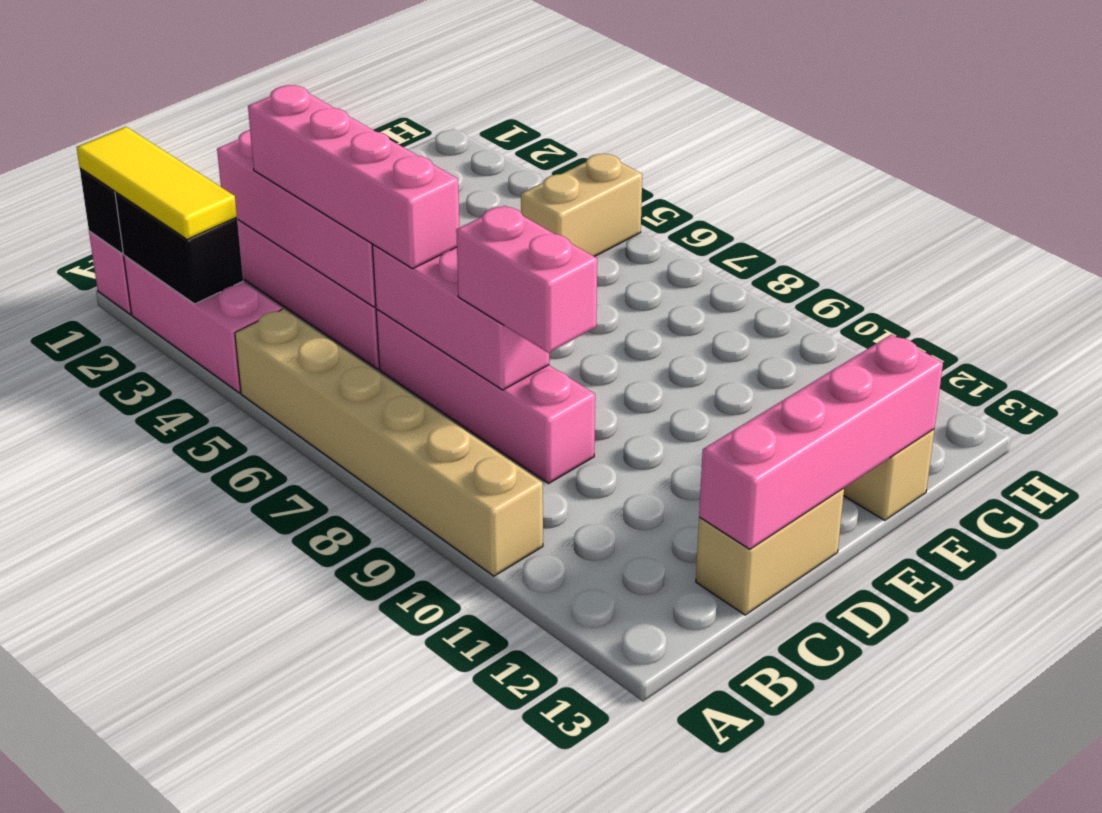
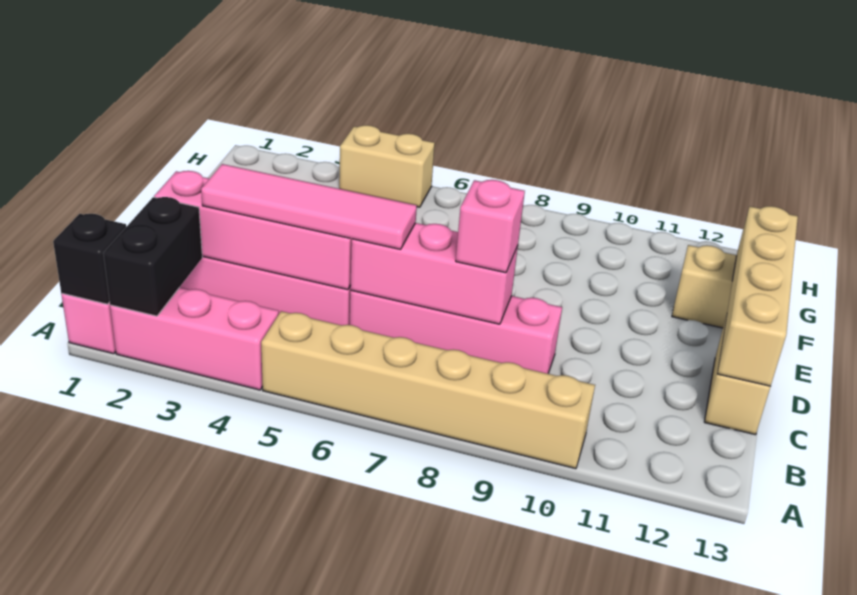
yellow tile A1:A3 level 3 -> none
black brick A2:A3 level 2 -> black brick A2:B2 level 2
pink brick C3:C6 level 3 -> pink tile C3:C6 level 3
pink brick C8:C9 level 3 -> pink brick C8 level 3
pink brick C13:F13 level 2 -> tan brick C13:F13 level 2
tan brick G5:H5 level 1 -> tan brick H4:H5 level 1

